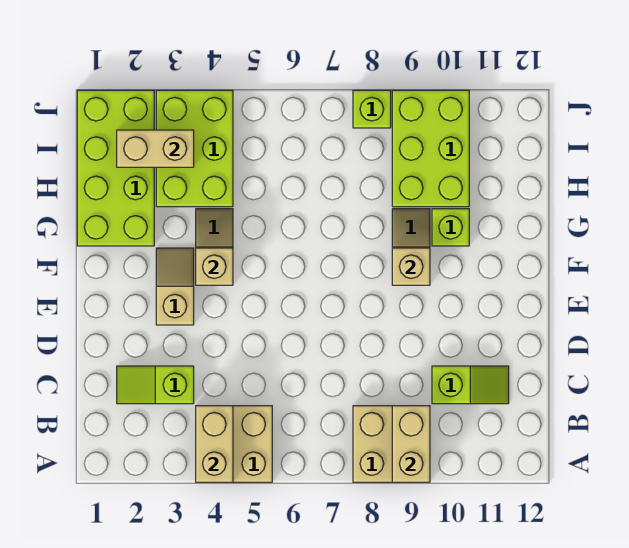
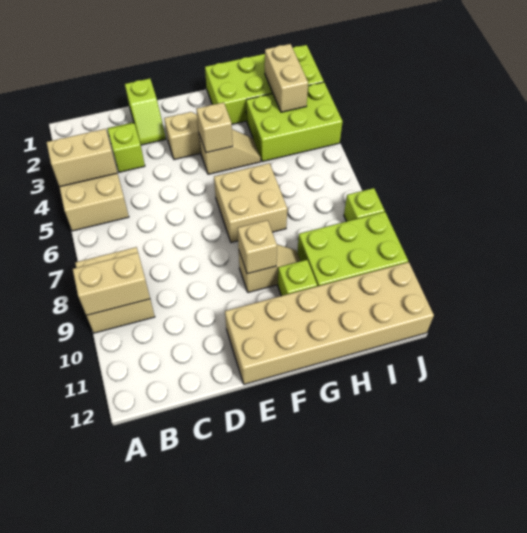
lime slope C10:C11 level 1 top 10 -> lime slope D1:D2 level 1 top 1
none -> tan brick E11:J12 level 1
none -> tan brick F6:G7 level 1

